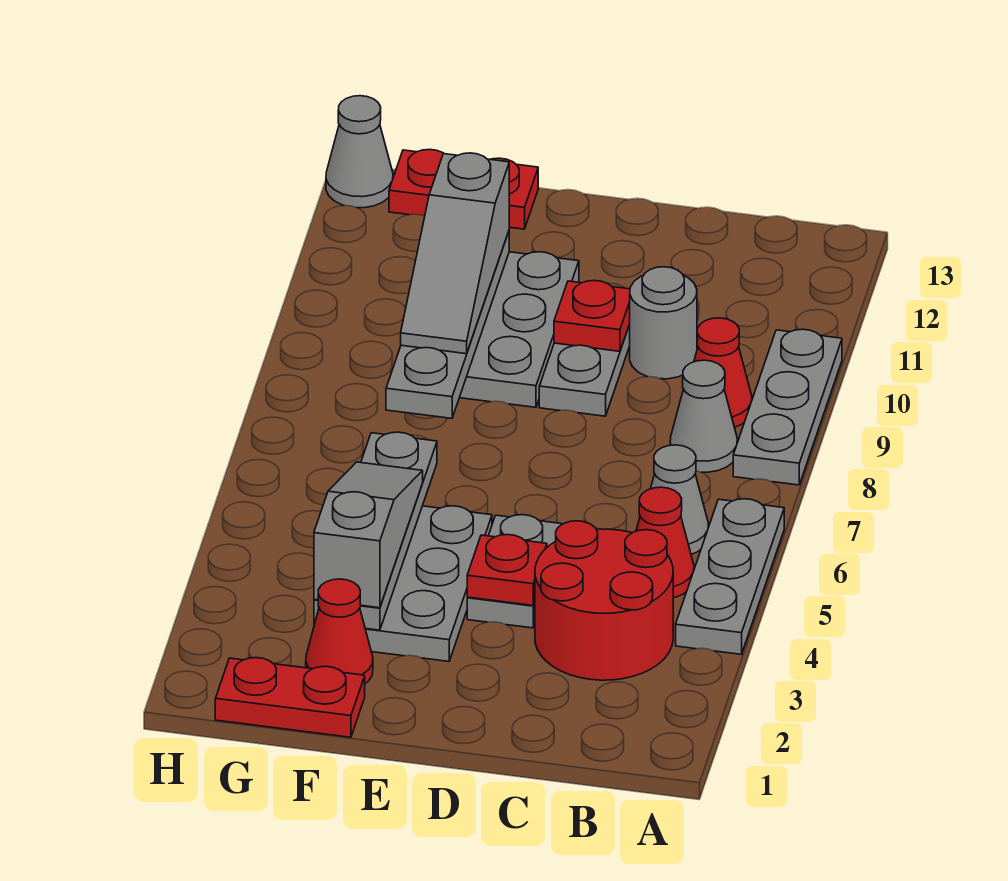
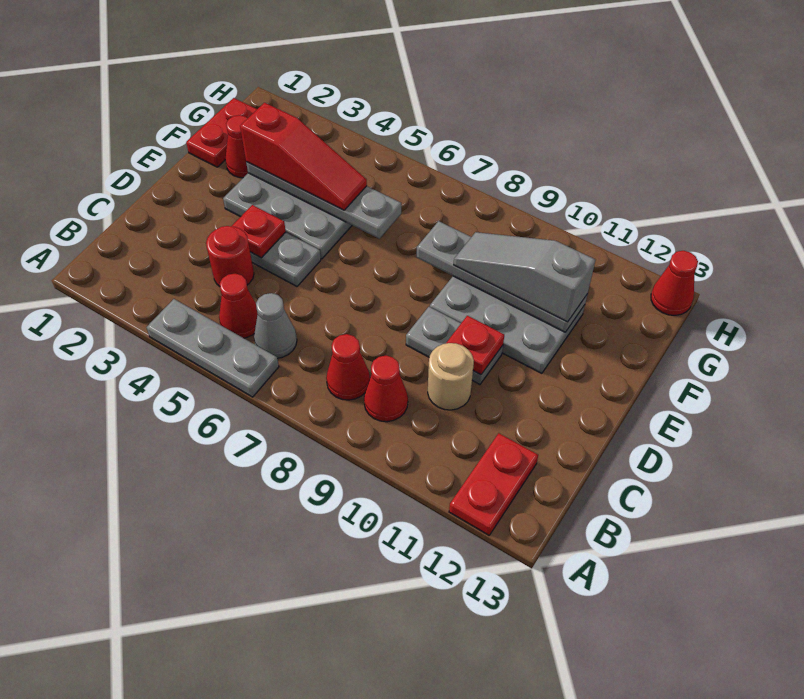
grey plate A8:A10 level 1 -> none
red round brick B3:C4 level 1 -> red round brick C4 level 1
grey cone B8 level 1 -> red cone B8 level 1
grey round brick C10 level 1 -> tan round brick C10 level 1
grey slope F3:F5 level 3 top 3 -> red slope F3:F5 level 3 top 3
red plate F13:G13 level 1 -> red plate A12:B12 level 1
grey cone H13 level 1 -> red cone H13 level 1

